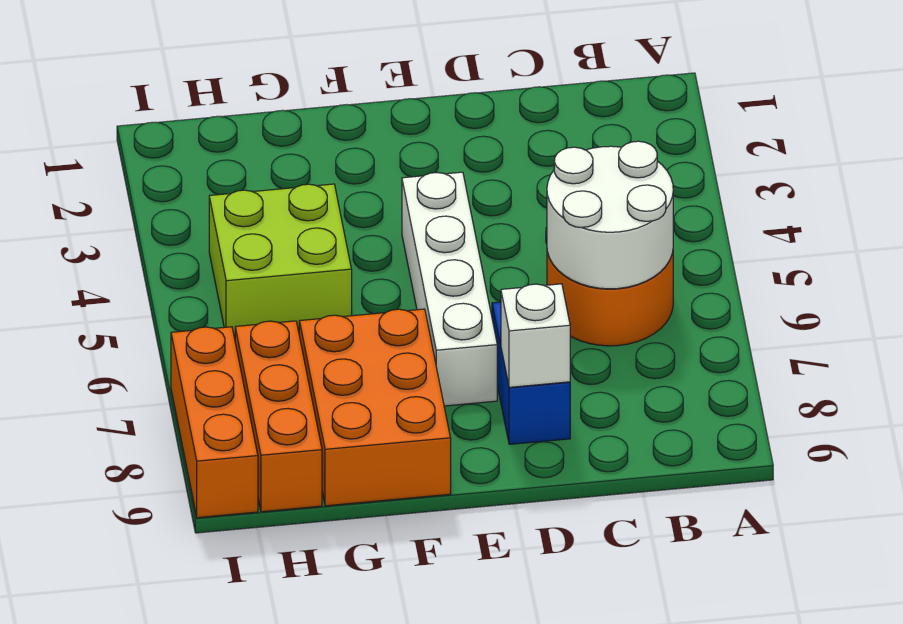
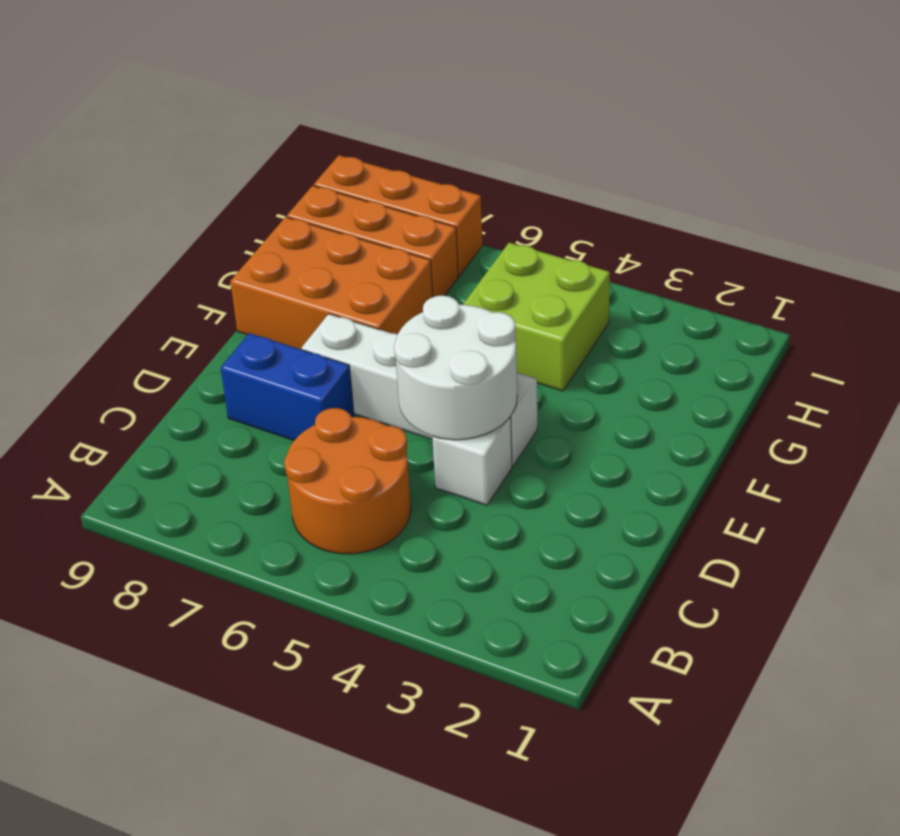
white round brick B5:C6 level 2 -> white round brick D4:E5 level 2
white brick D8 level 2 -> white brick D4 level 1

